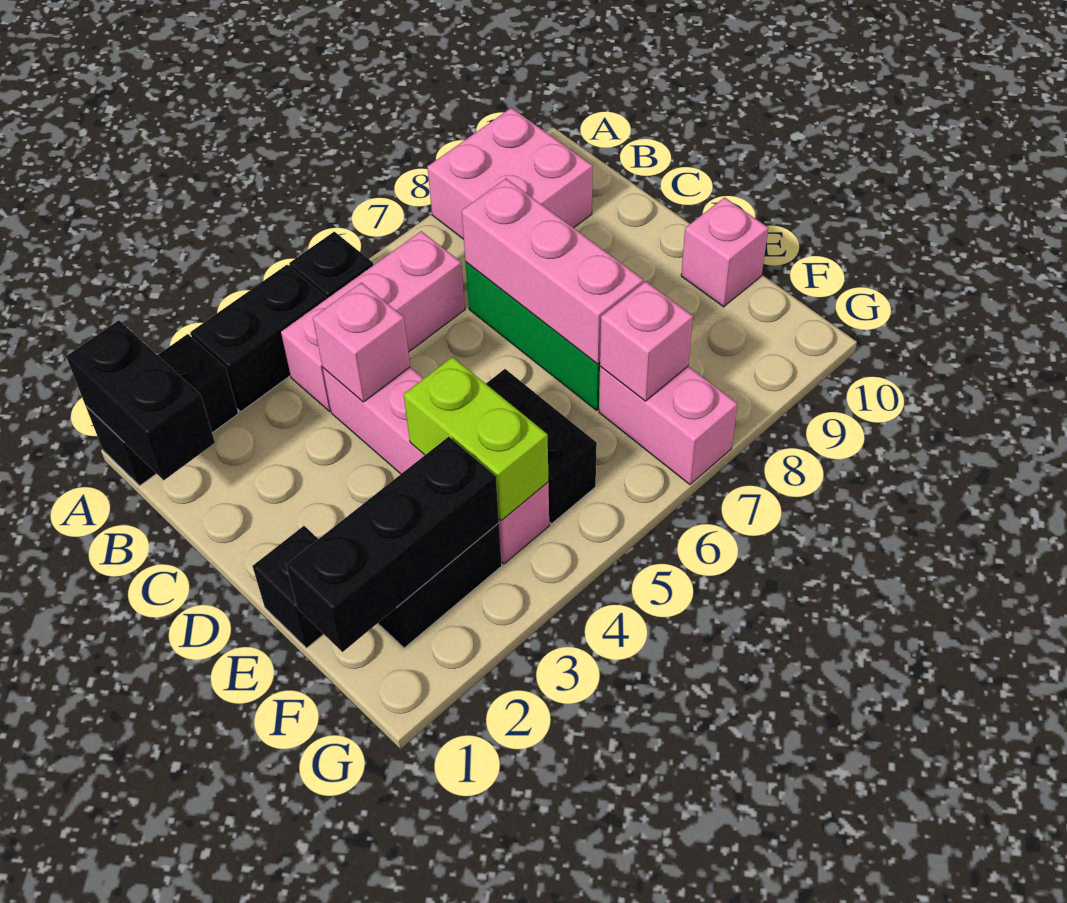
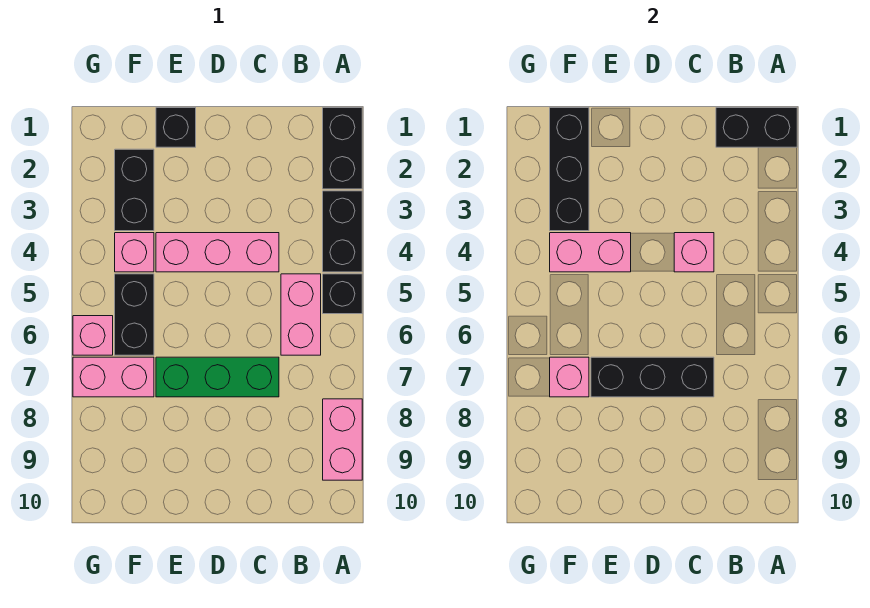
pink brick A8:B9 level 1 -> pink brick A8:A9 level 1
pink brick B4:B6 level 1 -> pink brick B5:B6 level 1
pink brick C7:E7 level 2 -> black brick C7:E7 level 2
lime brick E4:F4 level 2 -> pink brick E4:F4 level 2
black brick E5:F5 level 1 -> black brick F5:F6 level 1
pink brick E10 level 1 -> pink brick G6 level 1

